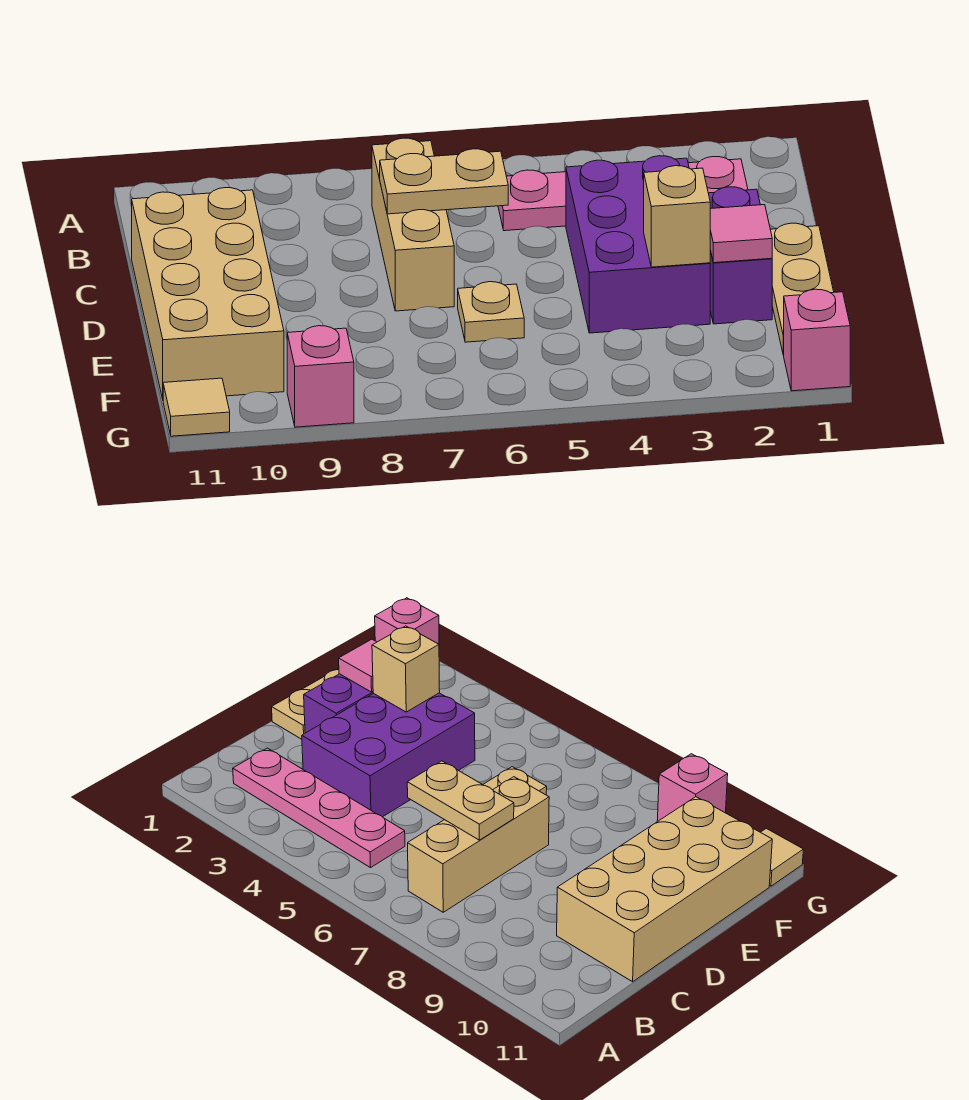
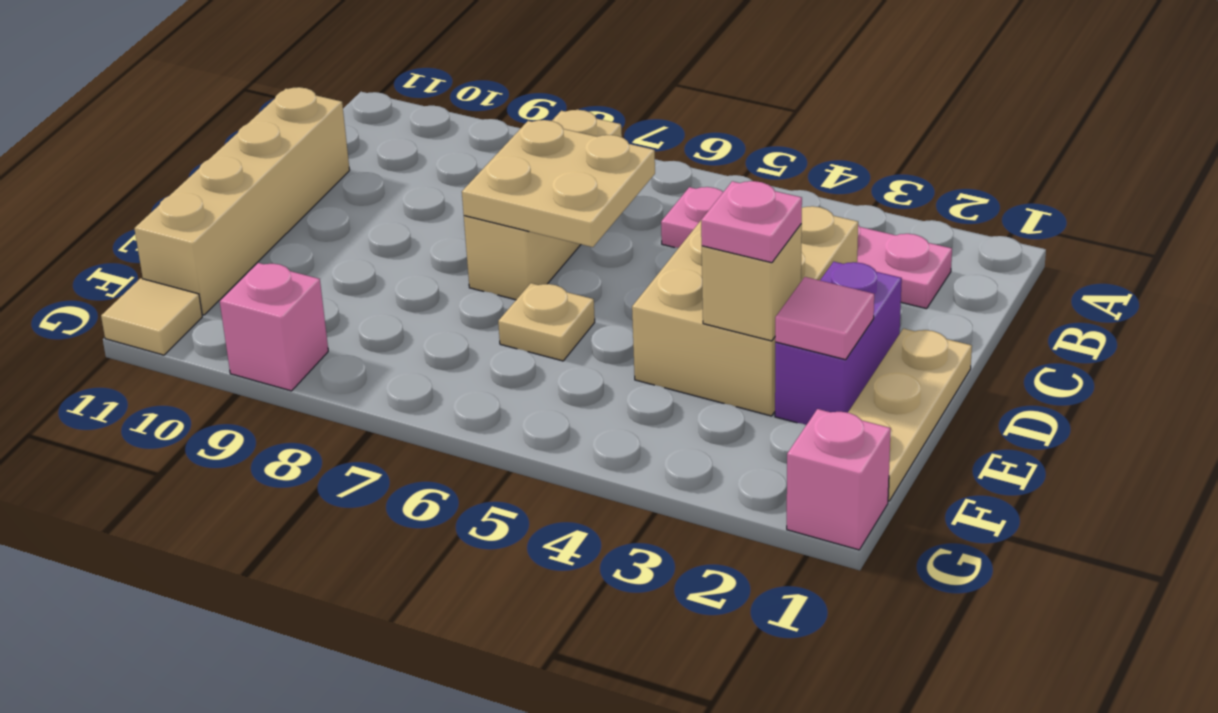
purple brick C3:E4 level 1 -> tan brick C3:E4 level 1
tan plate C6:C7 level 2 -> tan plate C6:D7 level 2
tan brick C10:F11 level 1 -> tan brick C11:F11 level 1
none -> pink plate E3 level 3

